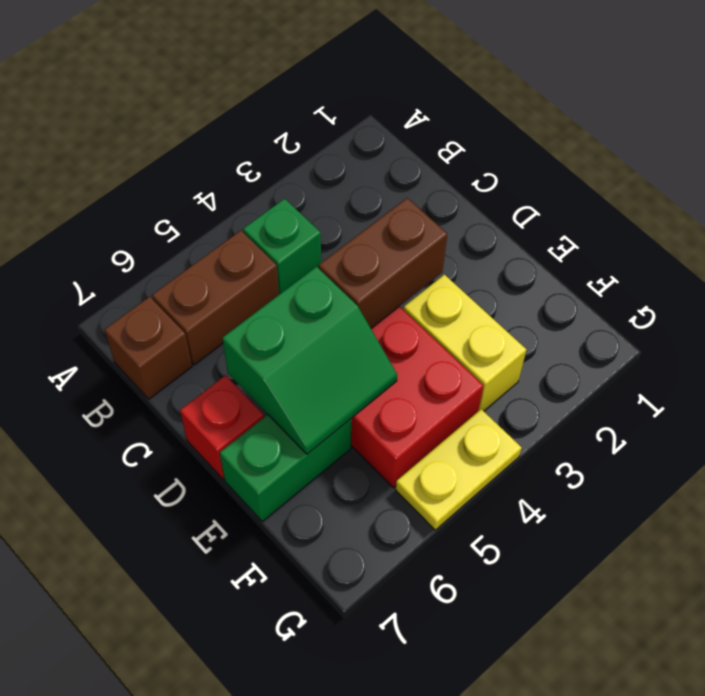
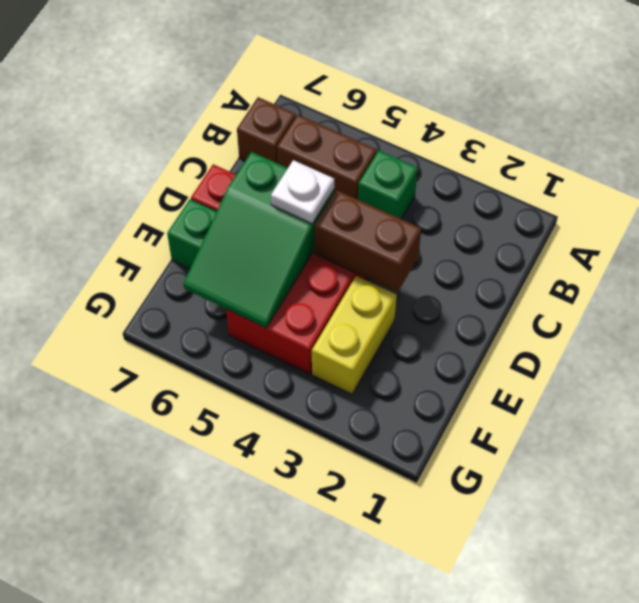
green slope D5:E6 level 2 top D -> green slope D5:F6 level 2 top D
none -> white plate D5 level 3
yellow plate G4:G5 level 1 -> none

